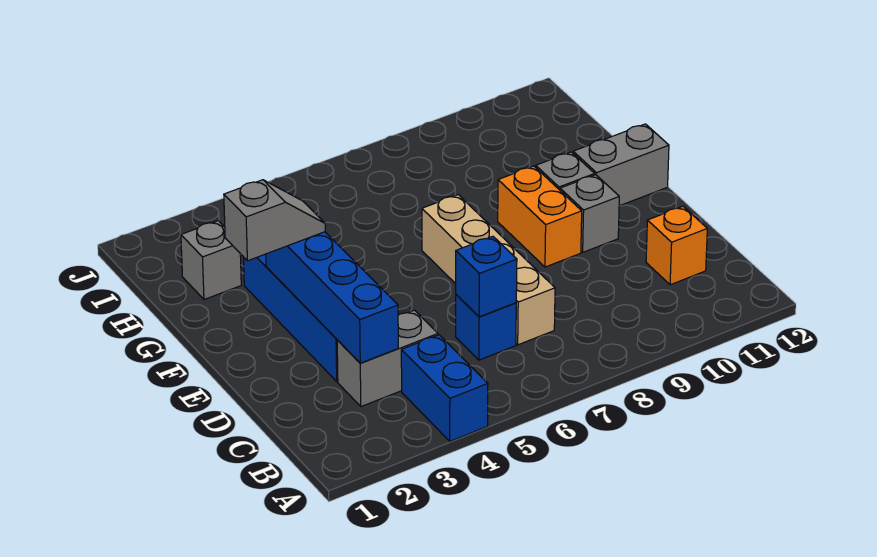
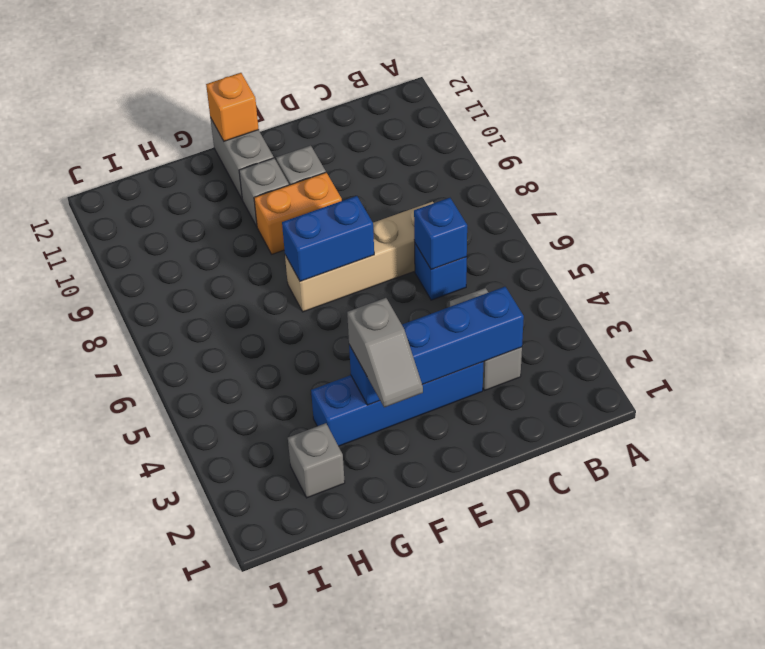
blue brick A4:B4 level 1 -> blue brick E7:F7 level 2
orange brick C11 level 1 -> orange brick F12 level 2
grey slope F2:F3 level 3 top 2 -> grey slope F2:F3 level 3 top 3

